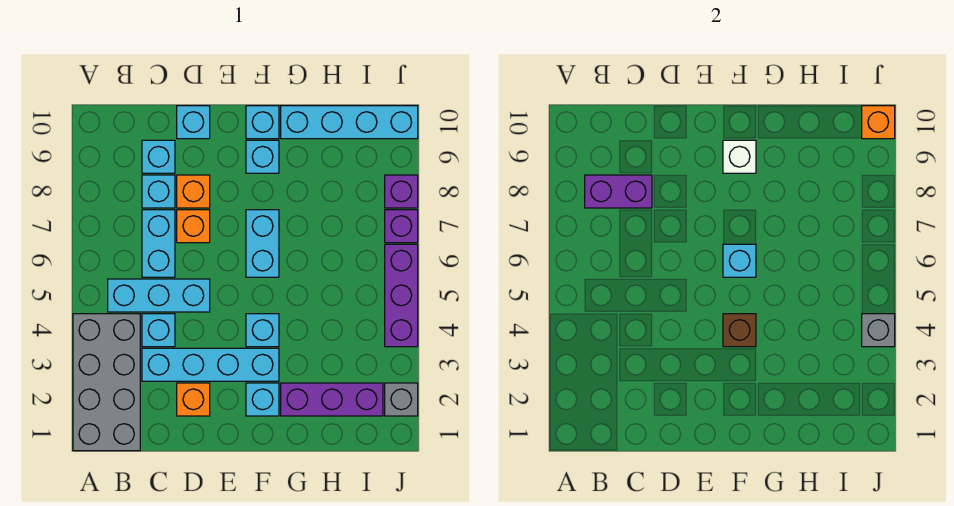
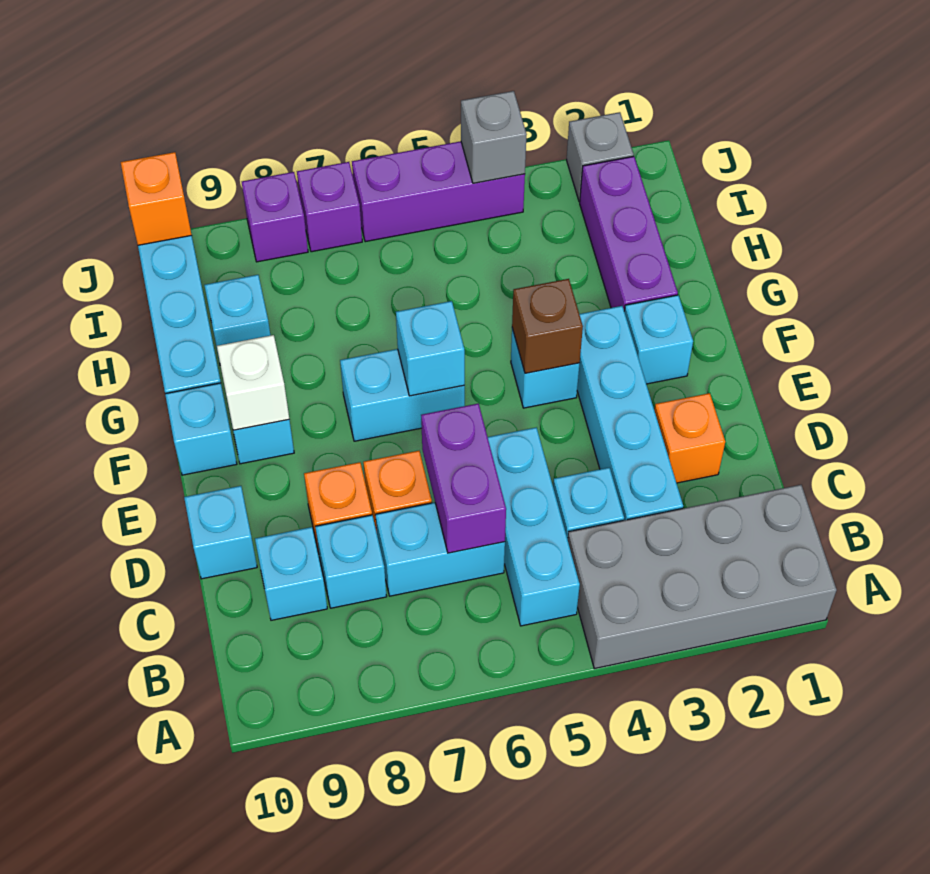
purple brick B8:C8 level 2 -> purple brick C6:D6 level 2
none -> cyan brick H9 level 1

